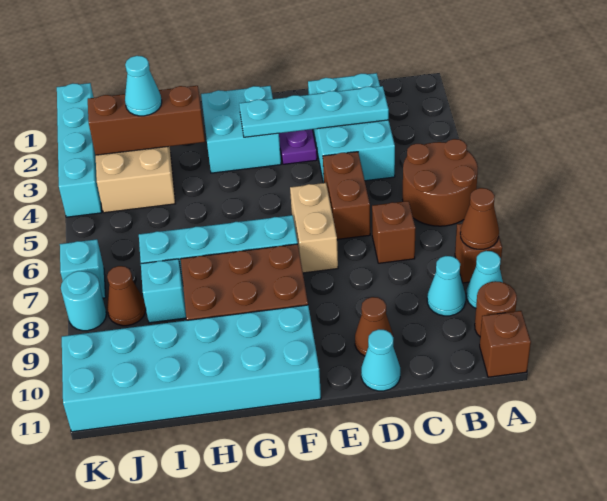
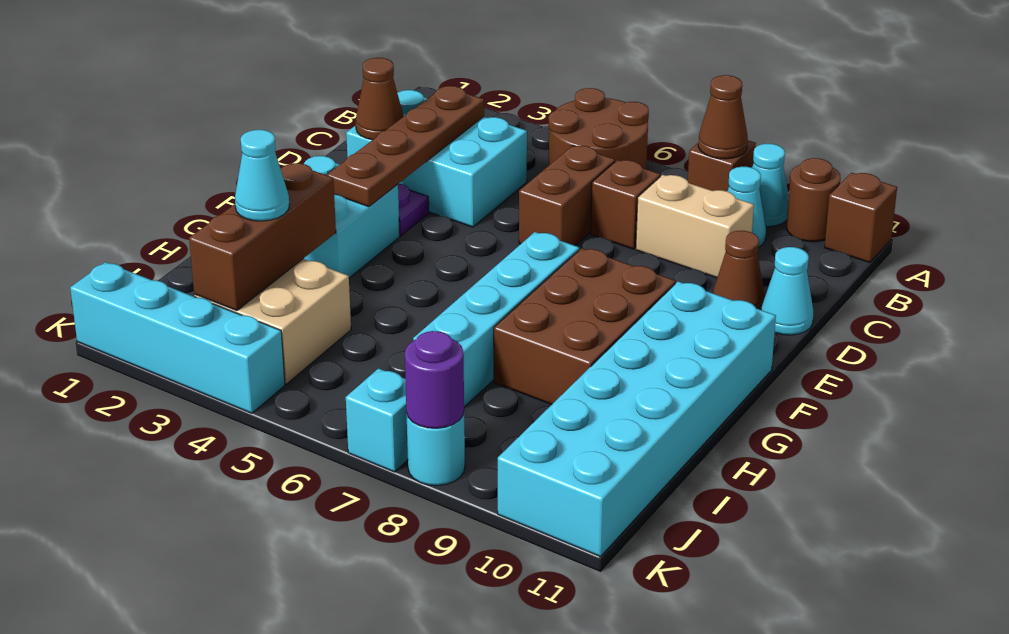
cyan plate C3:F3 level 2 -> brown plate C3:F3 level 2
brown brick D5:D6 level 1 -> brown brick C6:D6 level 1
tan brick E6:E7 level 1 -> tan brick C8:C9 level 1
cyan brick I8 level 1 -> none
brown cone J8 level 1 -> brown cone D2 level 2
none -> purple round brick K8 level 2

